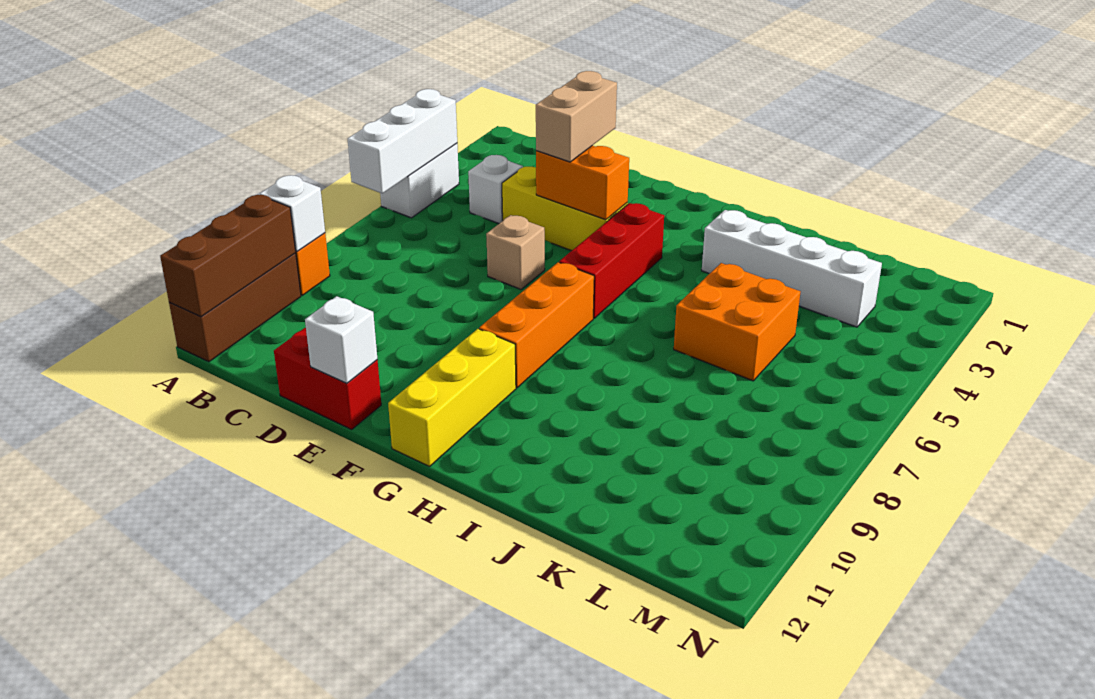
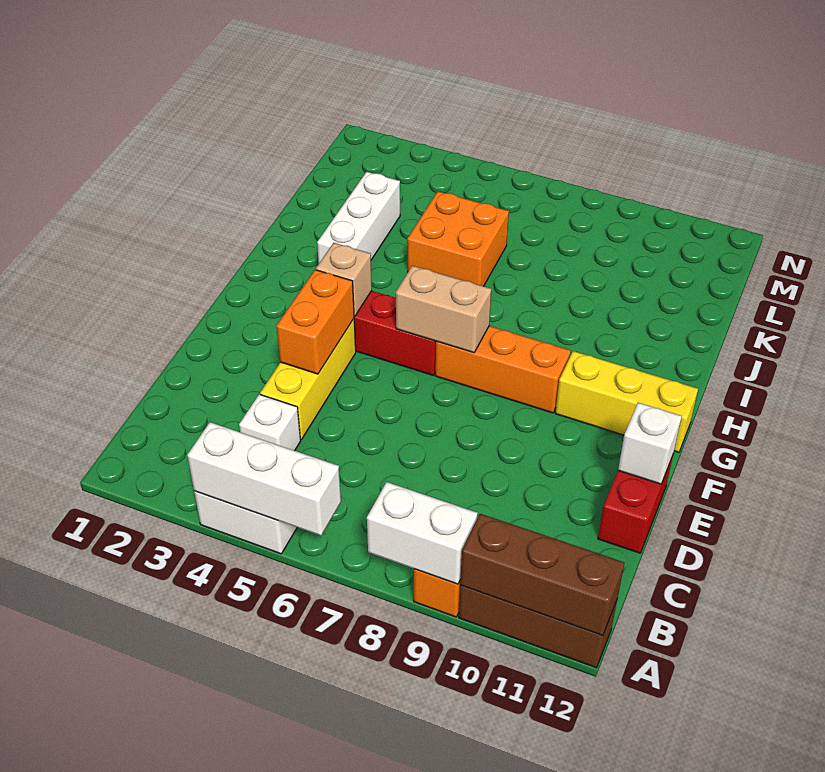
white brick A9 level 2 -> white brick A8:A9 level 2
tan brick E3:E4 level 3 -> tan brick G6:G7 level 2
tan brick E6 level 1 -> tan brick G4 level 2
white brick I3:L3 level 1 -> white brick I3:K3 level 1

